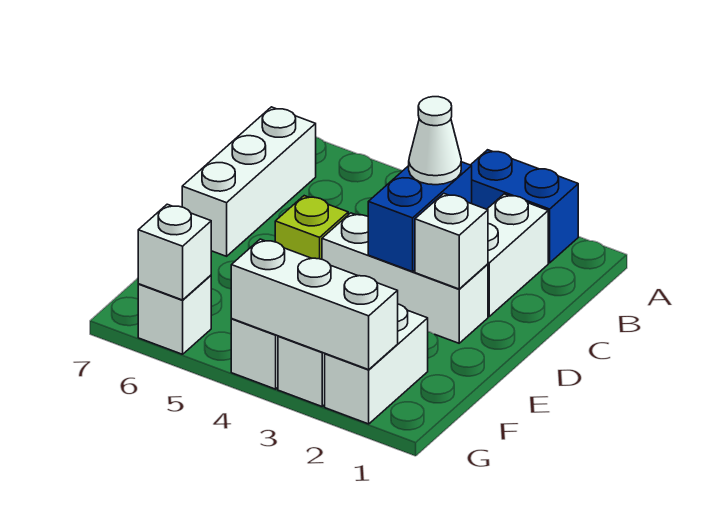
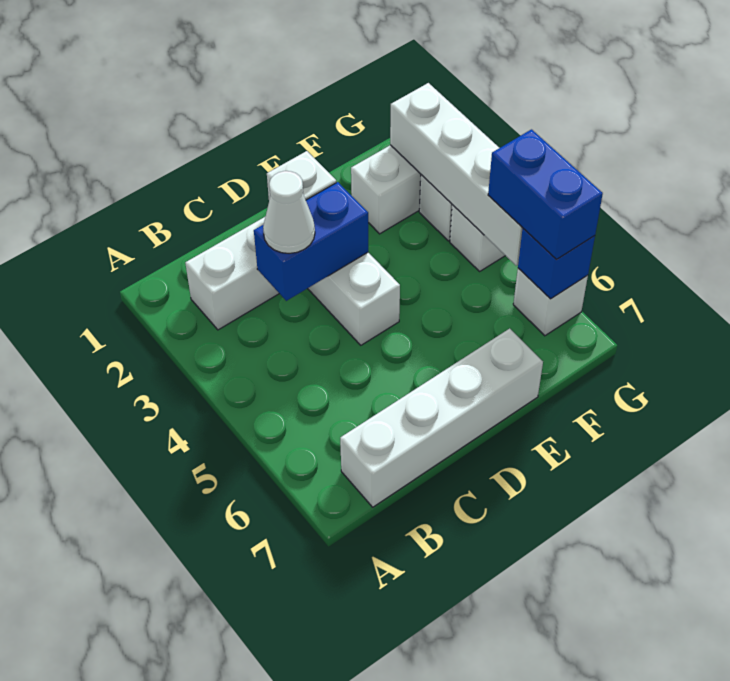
blue brick A2:A3 level 1 -> blue brick G5:G6 level 3
white brick B7:D7 level 1 -> white brick B7:E7 level 1
lime brick D5 level 1 -> none
white brick G2:G4 level 2 -> white brick G2:G5 level 2
white brick G6 level 2 -> blue brick G6 level 2

